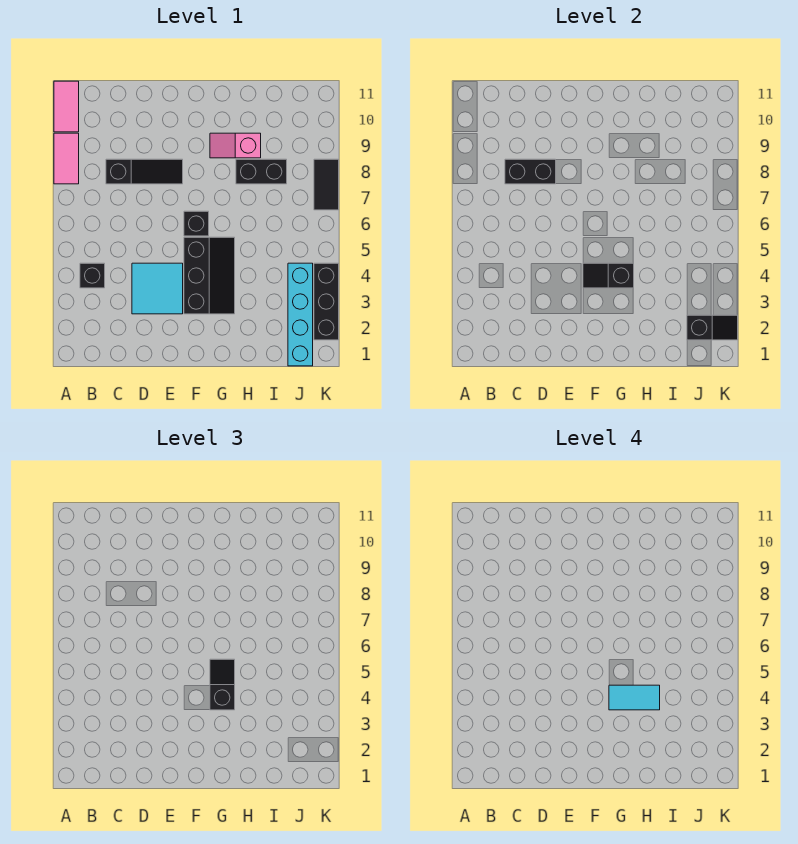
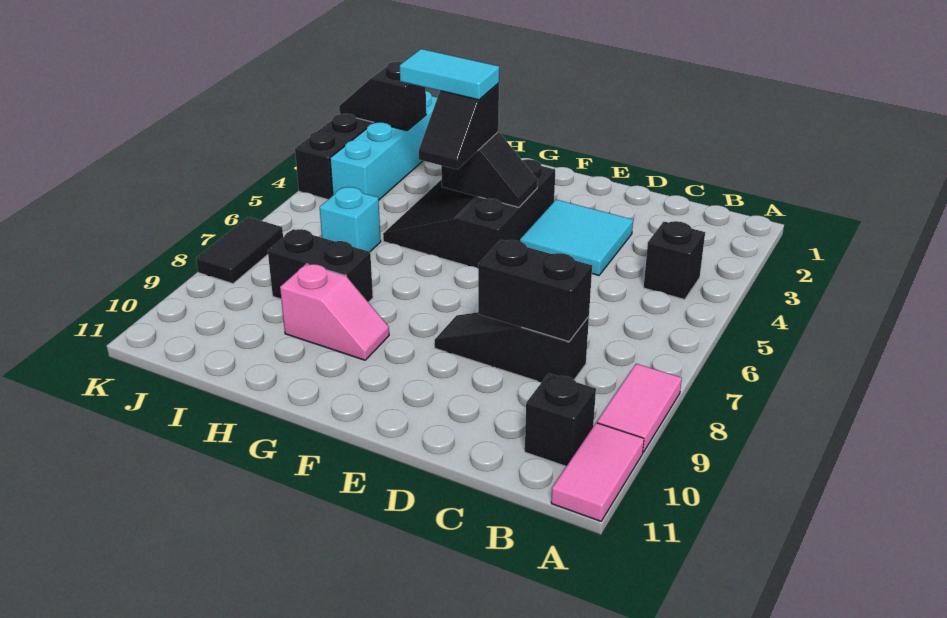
black slope F3:G5 level 1 top F -> black slope F3:H5 level 1 top F
black brick F6 level 1 -> black brick B10 level 1
none -> cyan brick I6 level 1

